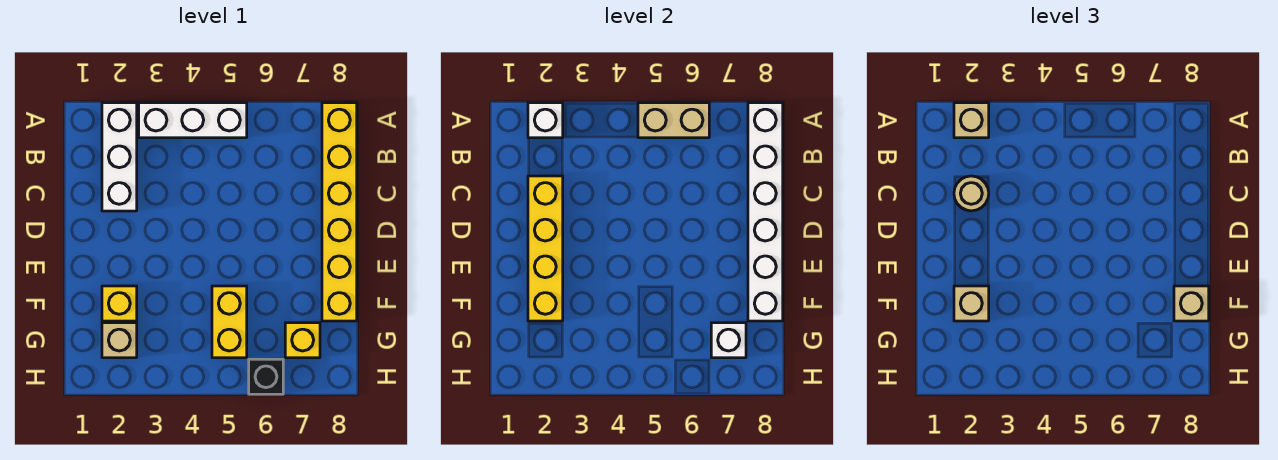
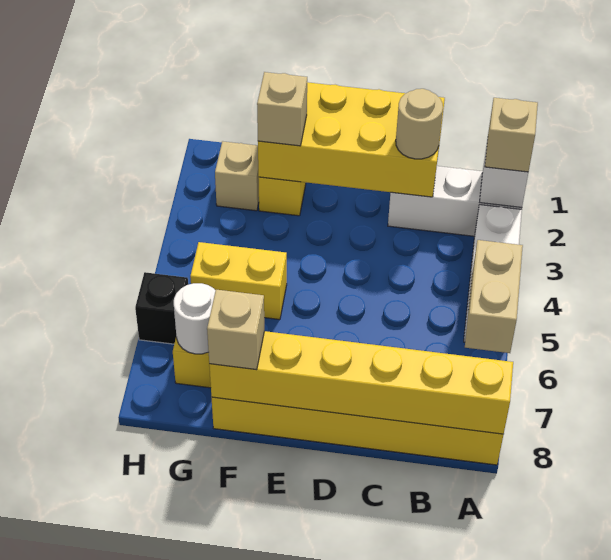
white brick A8:F8 level 2 -> yellow brick A8:F8 level 2
yellow brick C2:F2 level 2 -> yellow brick C1:F2 level 2
white brick G7 level 2 -> white round brick G7 level 2

